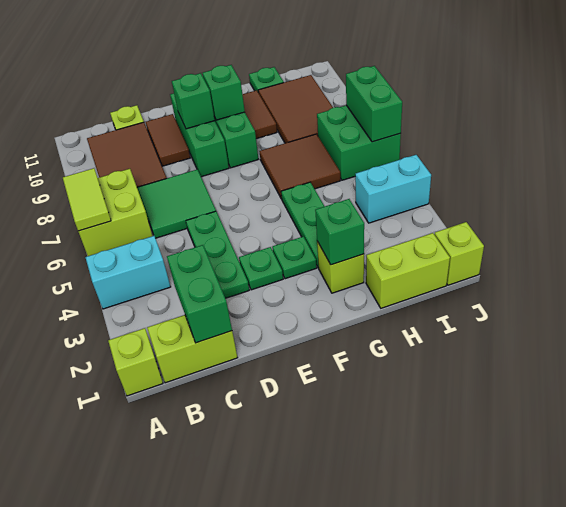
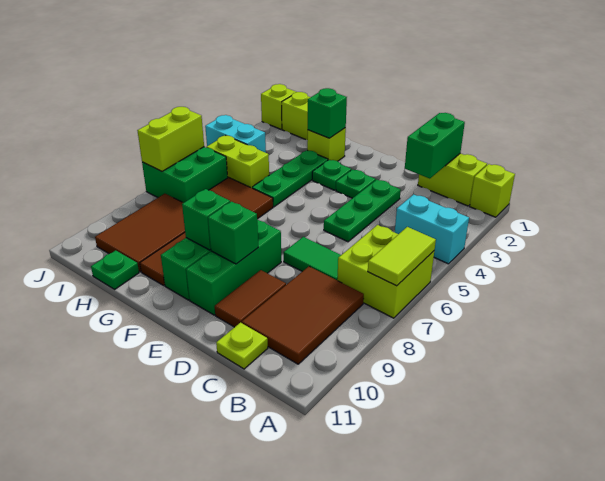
green tile C6:D7 level 1 -> green tile C7:D7 level 1
none -> lime brick H5:I5 level 1
green brick J6:J7 level 2 -> lime brick J6:J7 level 2

